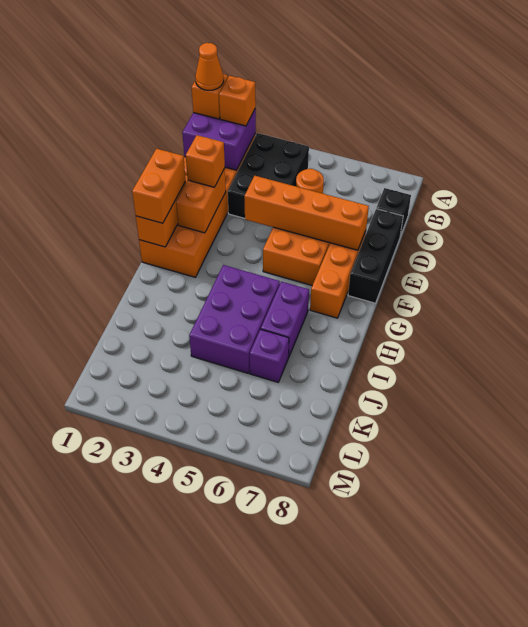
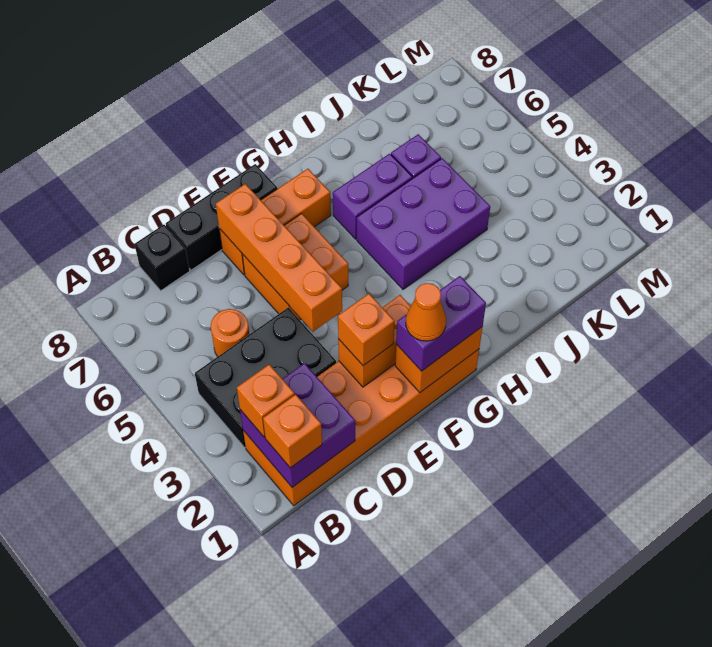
orange cone B1 level 4 -> orange cone F1 level 4
orange brick F1:G1 level 3 -> purple brick F1:G1 level 3

